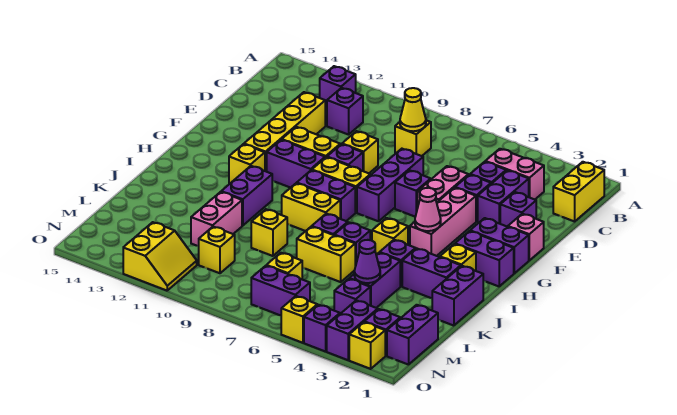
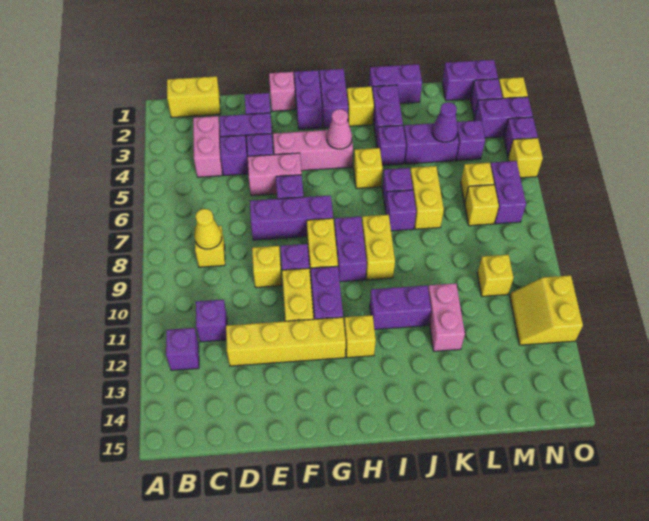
yellow brick K9 level 1 -> yellow brick M6 level 1
pink brick K11:L11 level 1 -> pink brick K11:K12 level 1
yellow slope N11:O12 level 1 top 12 -> yellow slope N11:O12 level 1 top O

